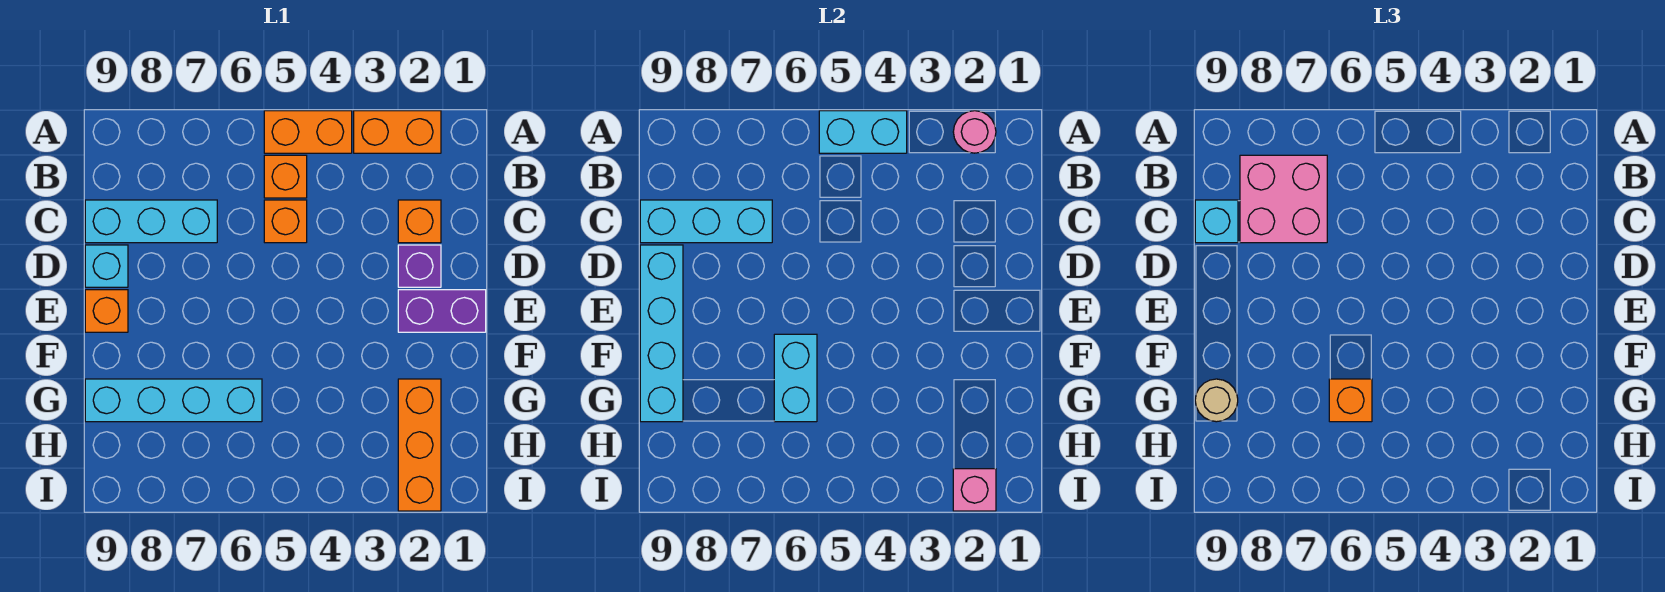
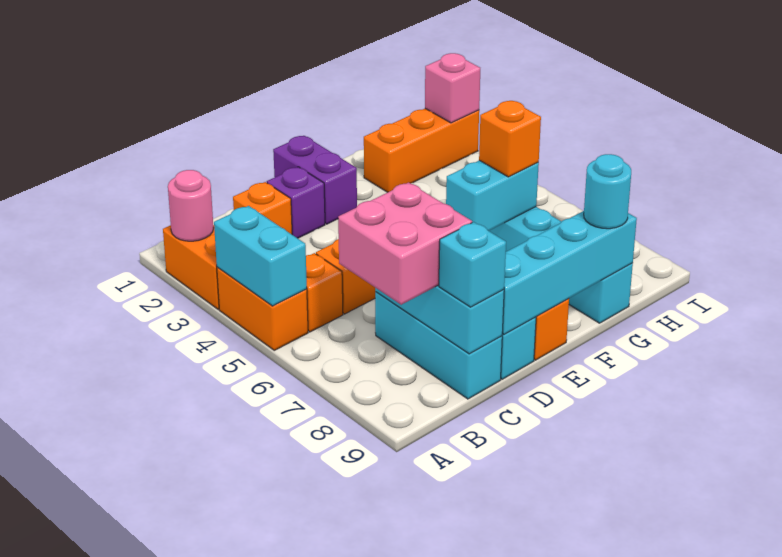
tan round brick G9 level 3 -> cyan round brick G9 level 3

